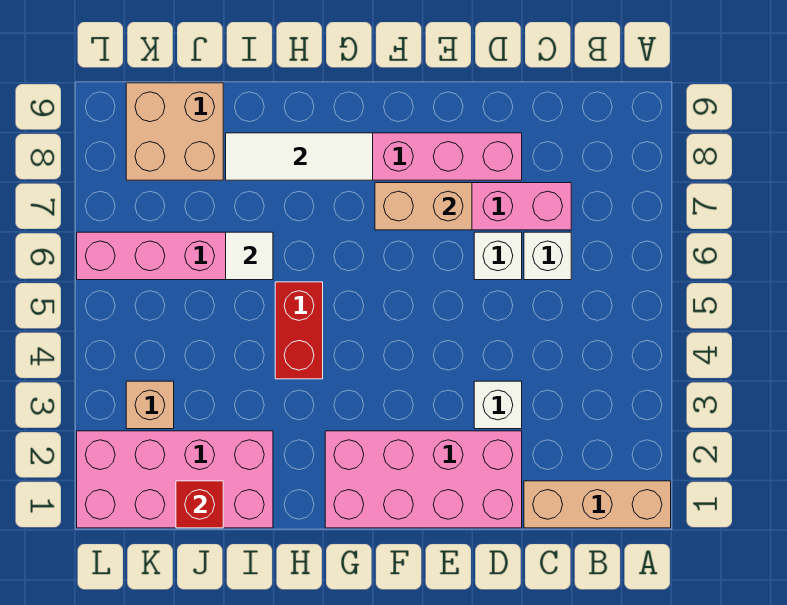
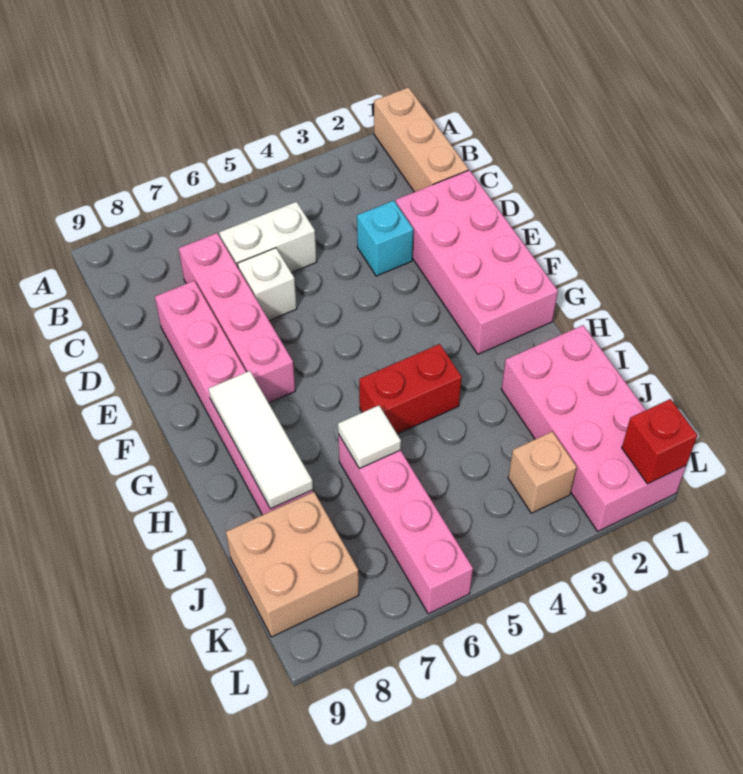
white brick C6 level 1 -> white brick C5:C6 level 1
white brick D3 level 1 -> cyan brick D3 level 1
tan brick E7:F7 level 2 -> none
red brick J1 level 2 -> red brick L1 level 2

